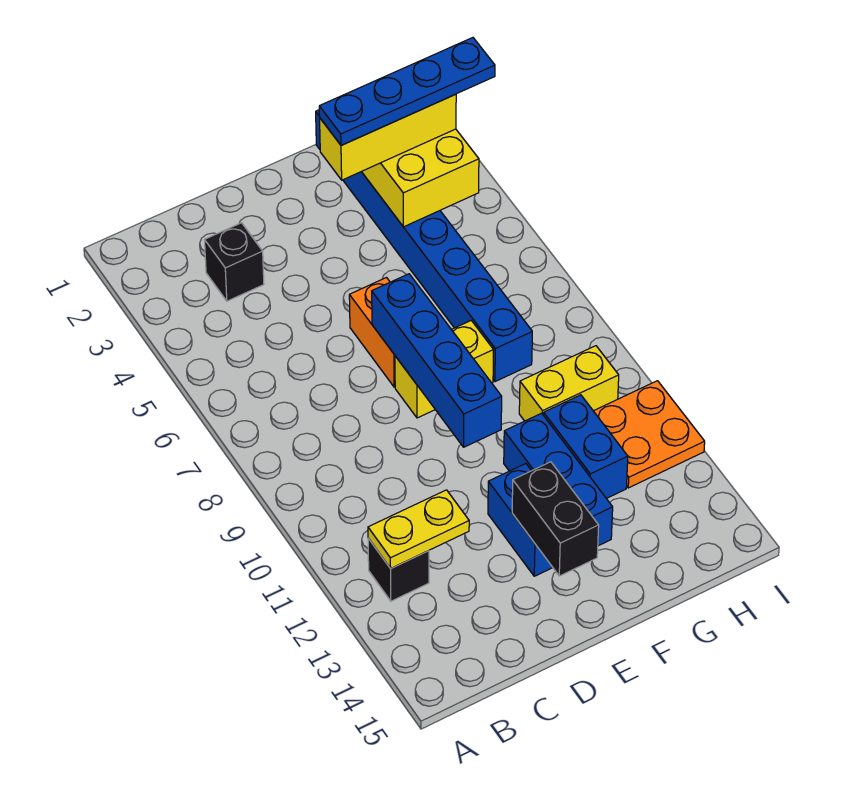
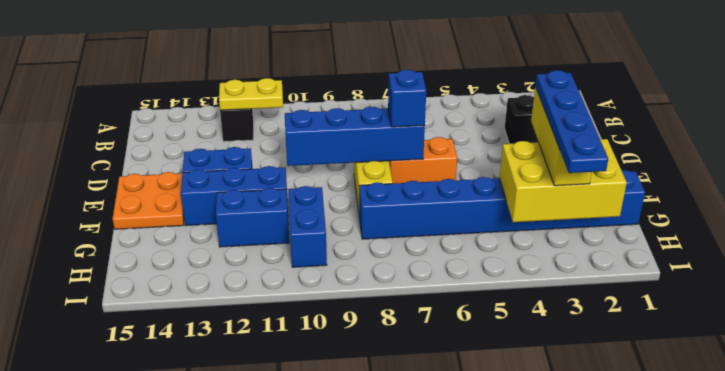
yellow plate B12:C12 level 2 -> yellow plate B11:B12 level 2
none -> blue brick E7 level 3
black brick E13:E14 level 2 -> none
yellow brick G10:H10 level 1 -> blue brick G10:H10 level 1
orange plate H11:I12 level 1 -> orange plate E14:F15 level 1

